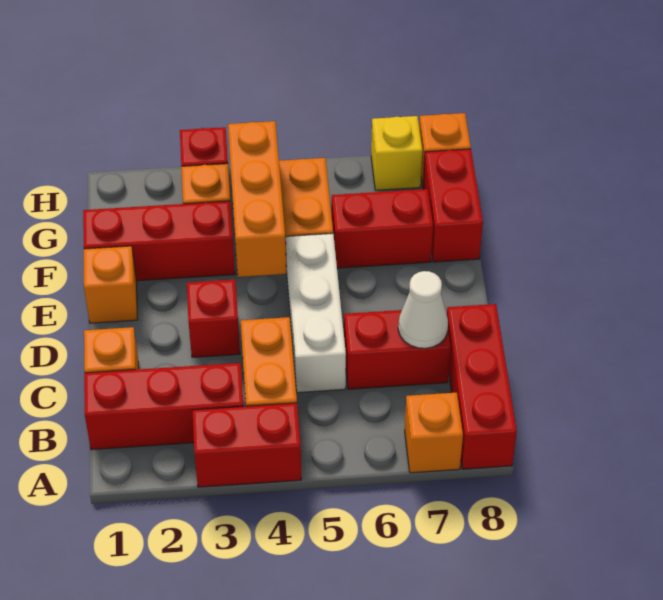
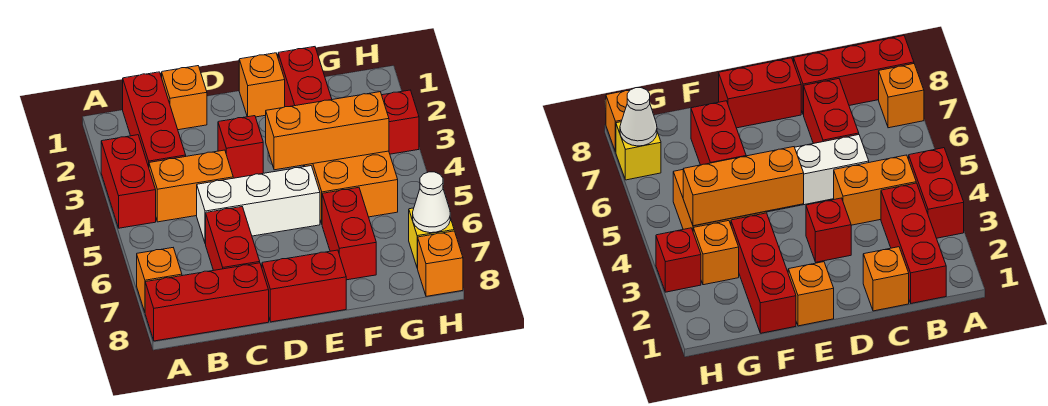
white cone C7 level 2 -> white cone H7 level 2
red brick F8:G8 level 1 -> red brick D8:E8 level 1

